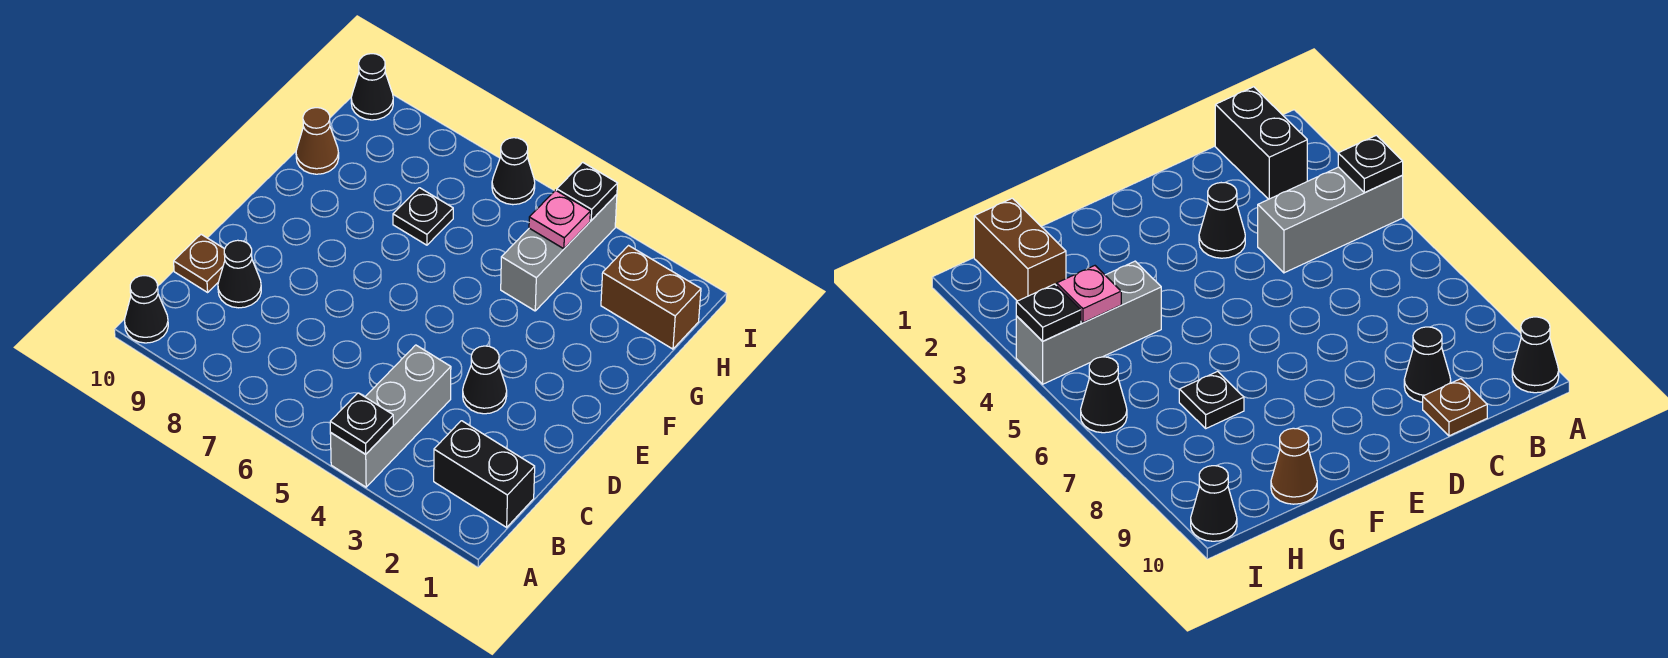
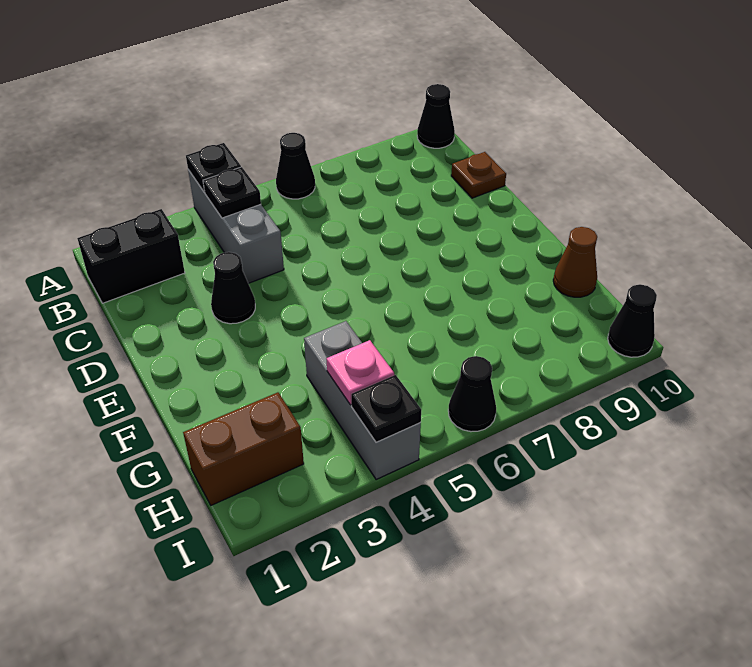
black cone C9 level 1 -> black cone A6 level 1
black plate G7 level 1 -> black plate B4 level 2

